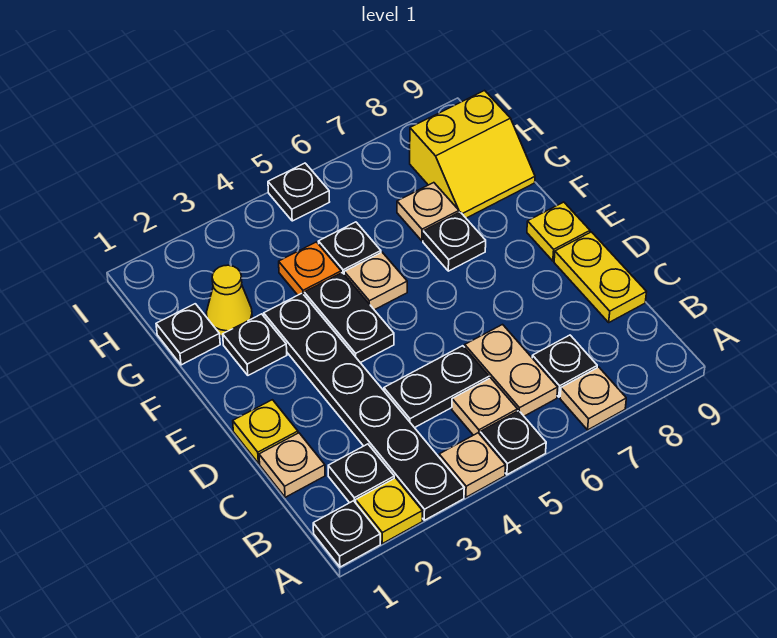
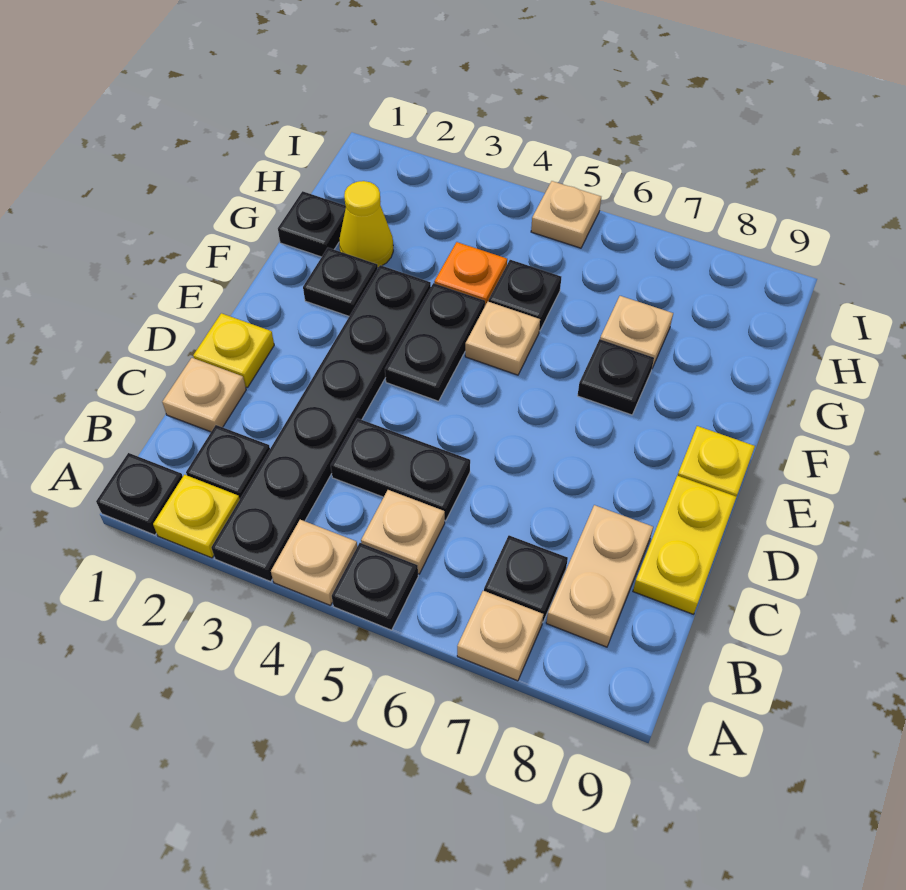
tan plate B6:C6 level 1 -> tan plate B8:C8 level 1
yellow slope G8:H9 level 1 top H -> none
black plate I5 level 1 -> tan plate I5 level 1

